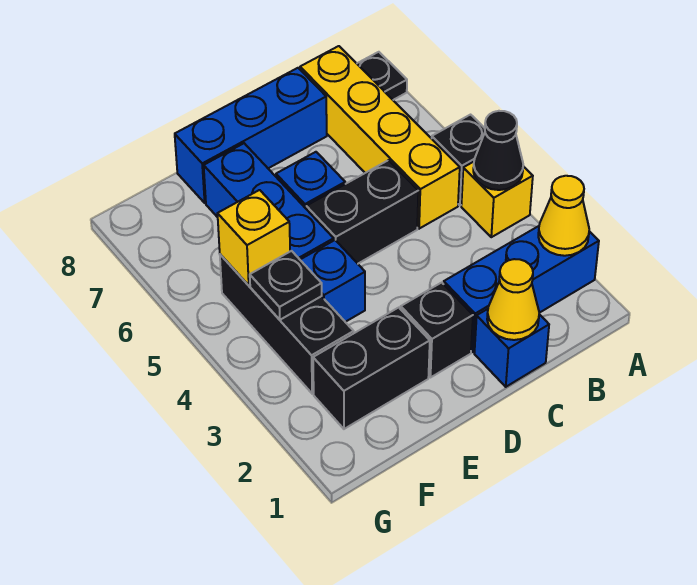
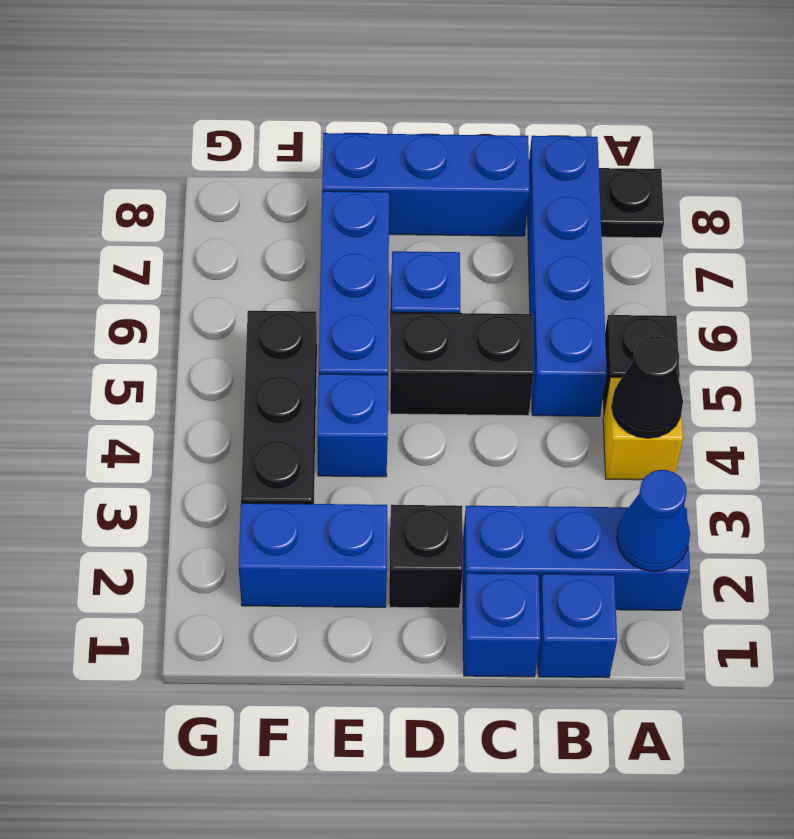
yellow cone A2 level 2 -> blue cone A2 level 2
none -> blue brick B1 level 1
yellow brick B5:B8 level 1 -> blue brick B5:B8 level 1
yellow cone C1 level 2 -> none
black brick E2:F2 level 1 -> blue brick E2:F2 level 1
black plate F4 level 2 -> none
yellow brick F5 level 2 -> none

